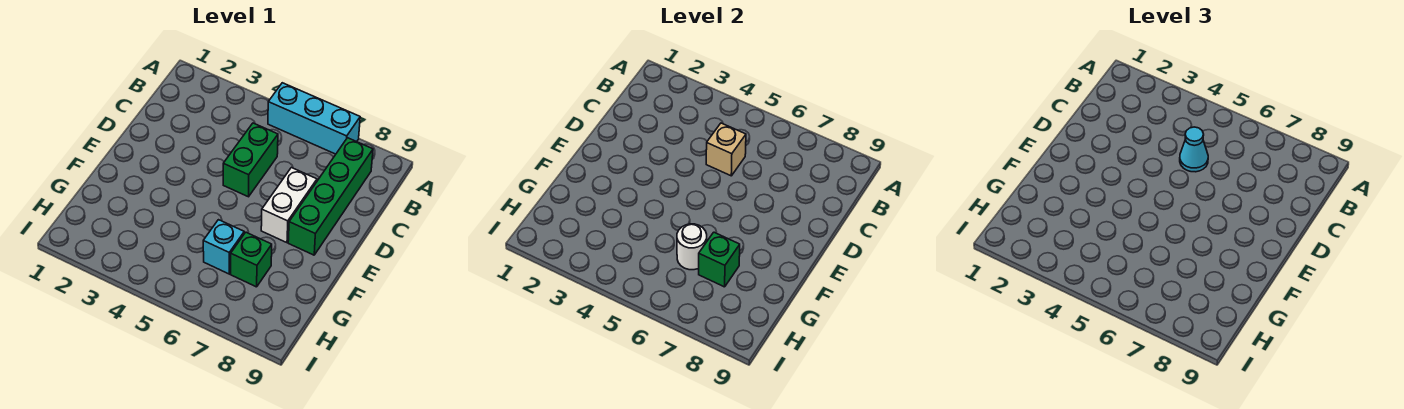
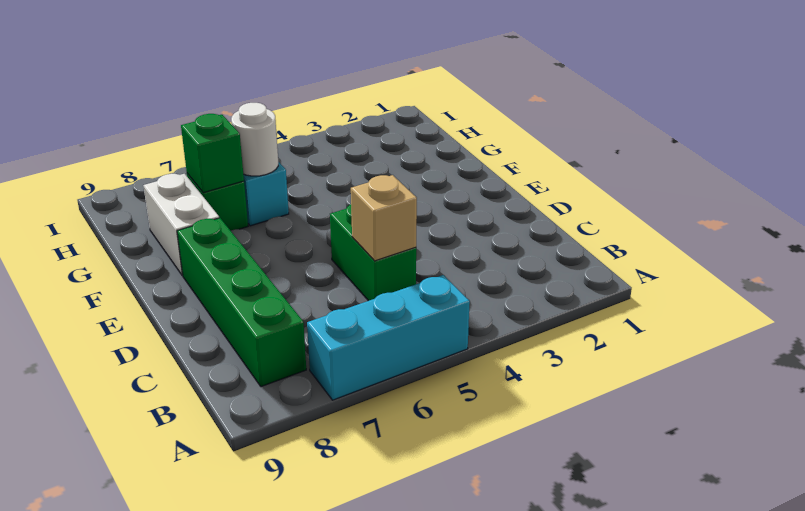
cyan cone C5 level 3 -> none
white brick D7:E7 level 1 -> white brick F8:G8 level 1

